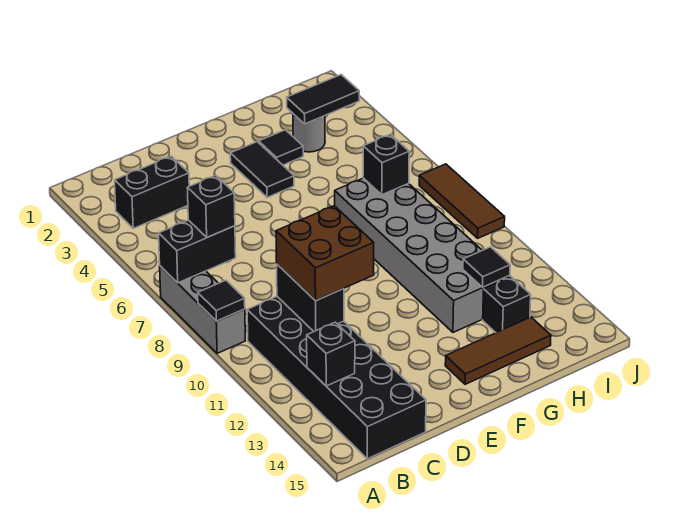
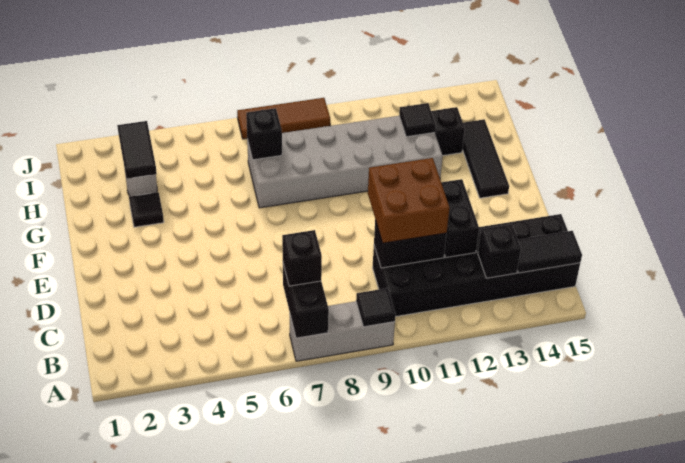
black brick B3:C3 level 1 -> black brick C12:D12 level 2
black tile F3:F4 level 1 -> black tile B14:B15 level 2
brown tile F14:H14 level 1 -> black tile F14:H14 level 1

